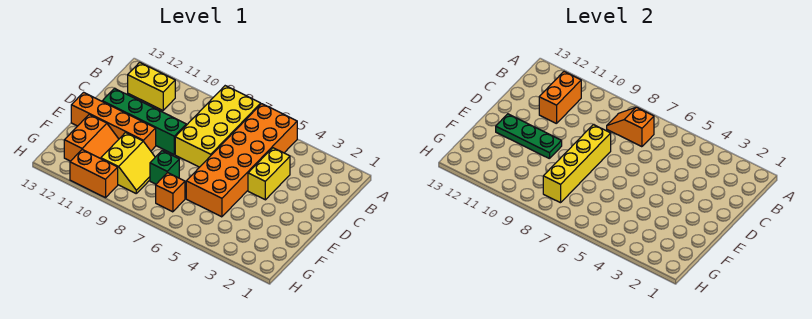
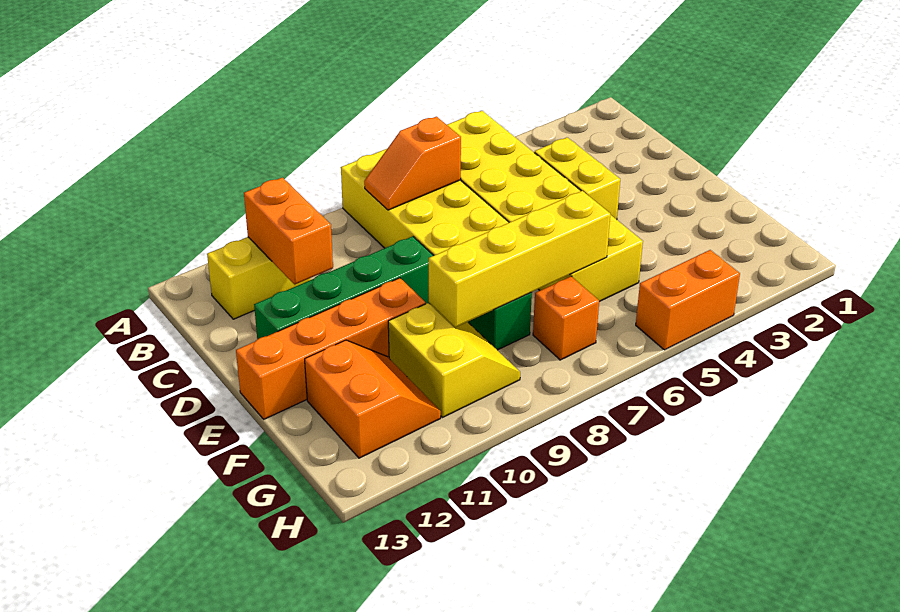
orange brick A5:F6 level 1 -> yellow brick A5:F6 level 1
yellow brick D8:G8 level 2 -> yellow brick F6:F9 level 2
green plate E10:E12 level 2 -> none
orange brick H10:H11 level 1 -> orange brick H4:H5 level 1

